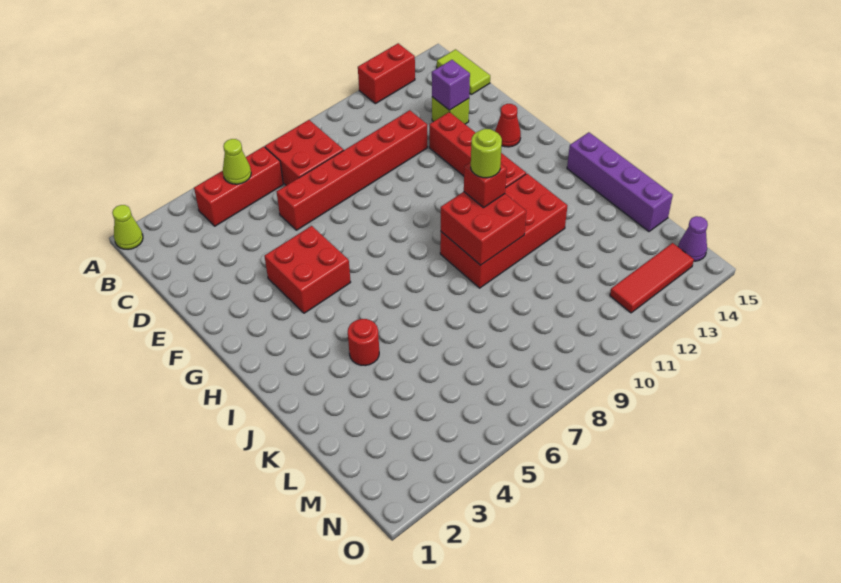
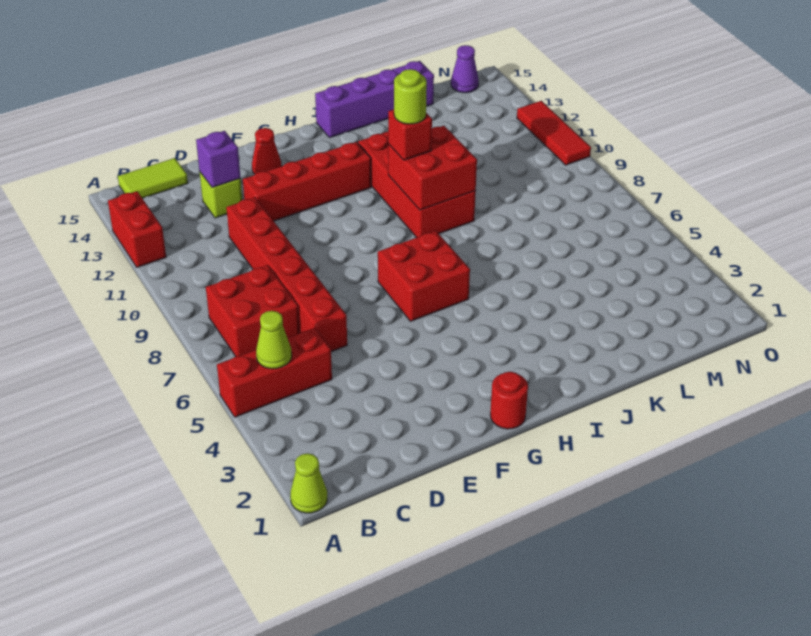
red brick B4:B6 level 1 -> red brick A5:C5 level 1
red brick F4:G5 level 1 -> red brick G6:H7 level 1
red round brick J4 level 1 -> red round brick G1 level 1
red tile N12:N14 level 1 -> red tile O10:O12 level 1

